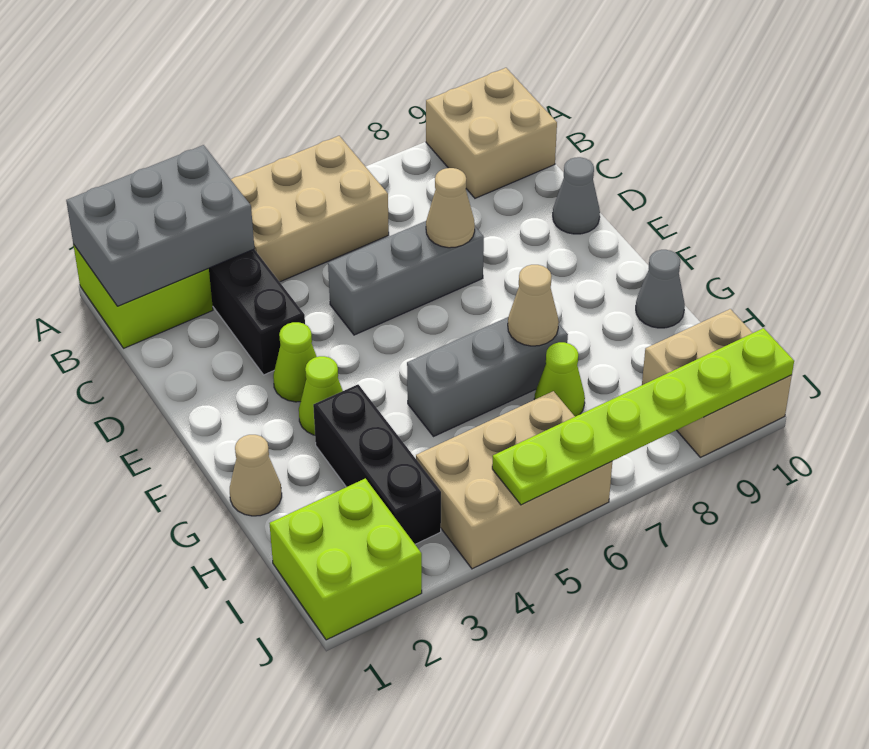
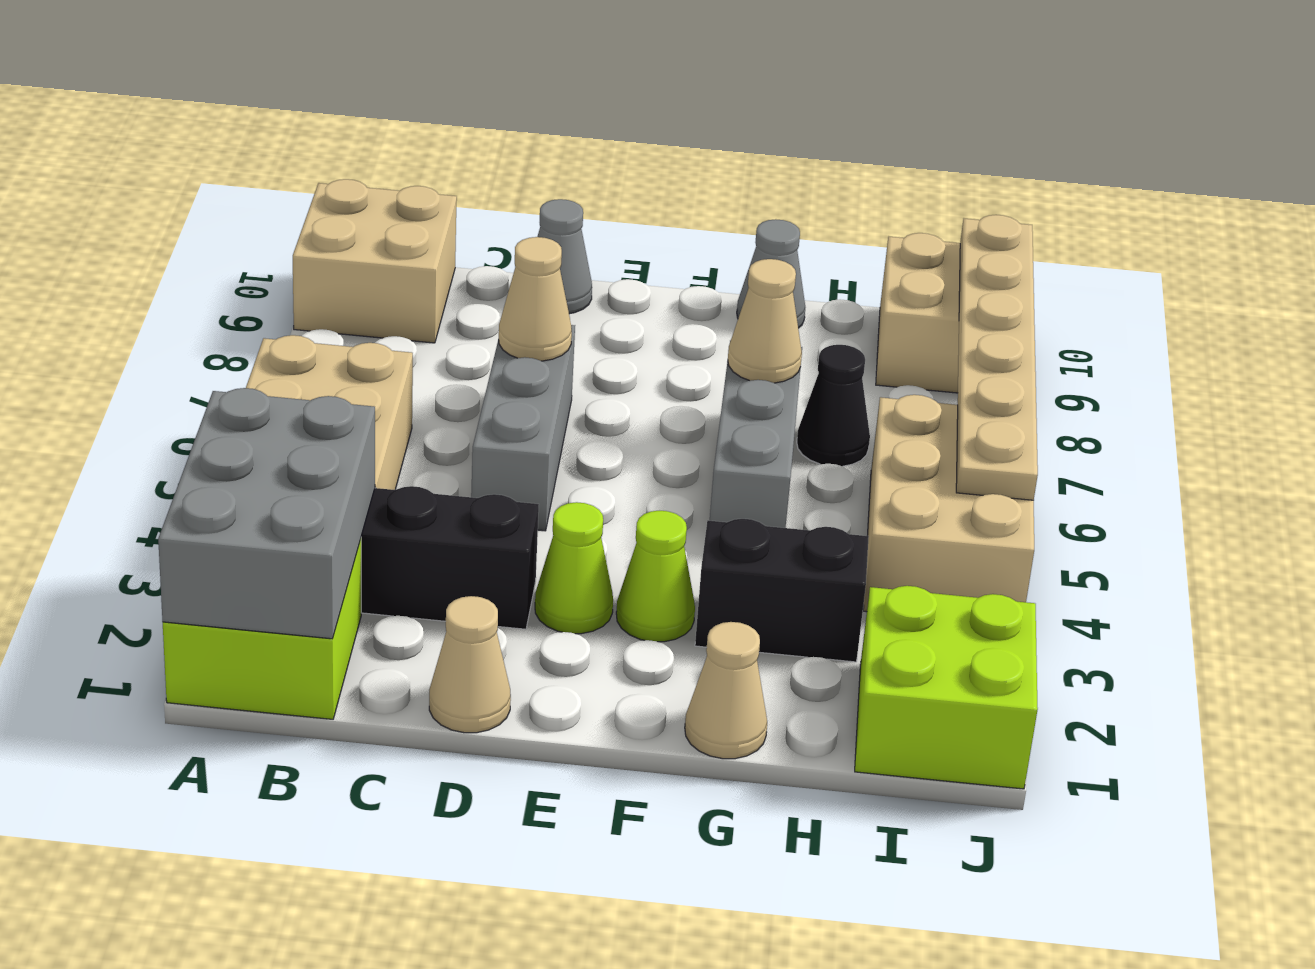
none -> tan cone D1 level 1
black brick G3:I3 level 1 -> black brick G3:H3 level 1
lime cone H7 level 1 -> black cone H7 level 1
lime plate J5:J10 level 2 -> tan plate J5:J10 level 2

